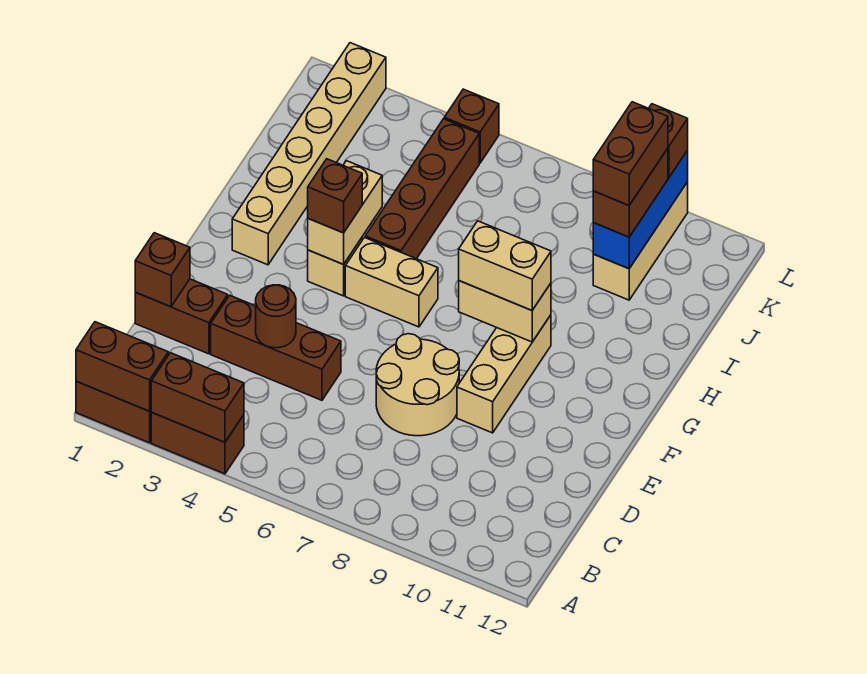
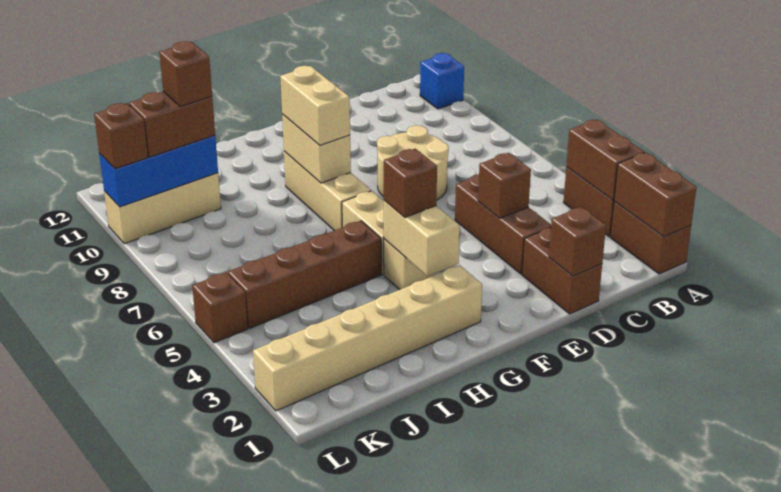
none -> blue brick A11 level 1
brown round brick D4 level 2 -> brown brick D4 level 2
tan brick E9:G9 level 1 -> tan brick G7:G9 level 1
tan brick G4:H4 level 2 -> tan brick G3:G4 level 2
brown brick J10:K10 level 4 -> brown brick J10 level 4

